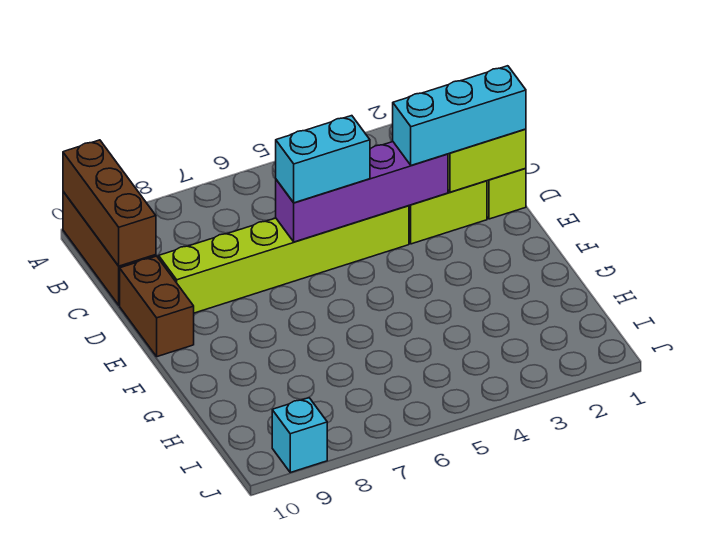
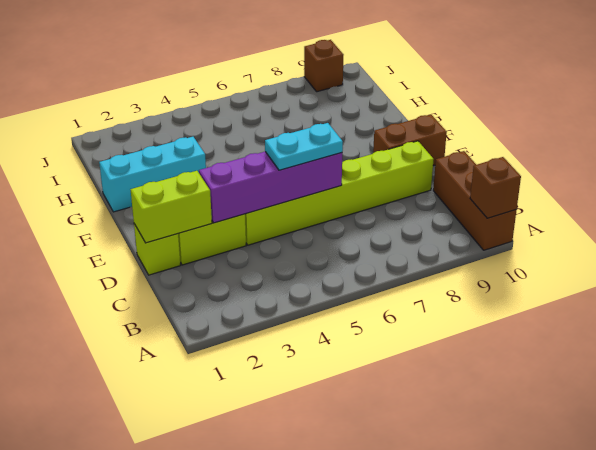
brown brick A10:C10 level 2 -> brown brick A10 level 2
cyan brick D1:D3 level 3 -> cyan brick G1:G3 level 1
cyan brick D5:D6 level 3 -> cyan plate D5:D6 level 3
brown brick D10:E10 level 1 -> brown brick E9:E10 level 1
cyan brick J9 level 1 -> brown brick J9 level 1

